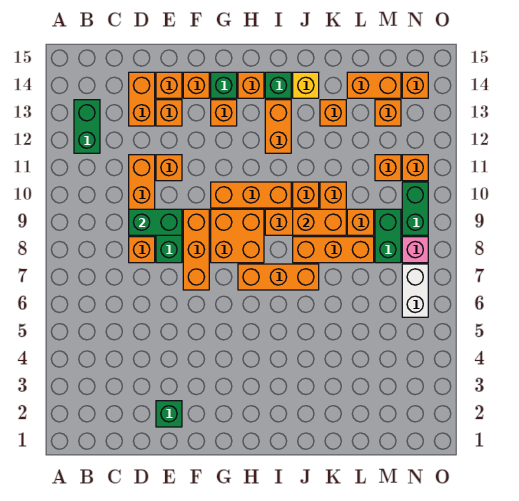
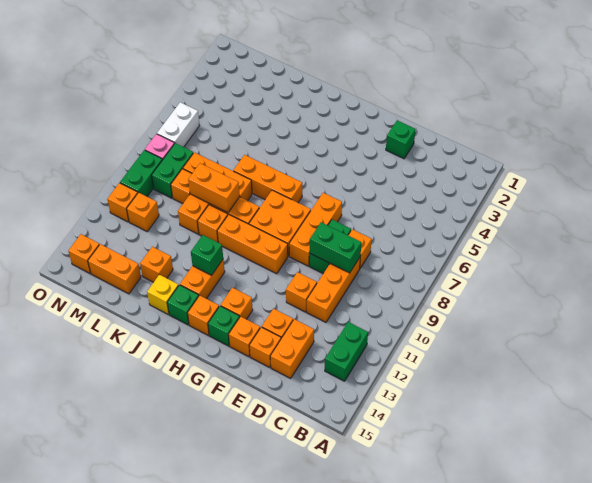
none -> green brick I12 level 2
orange brick M13 level 1 -> none

